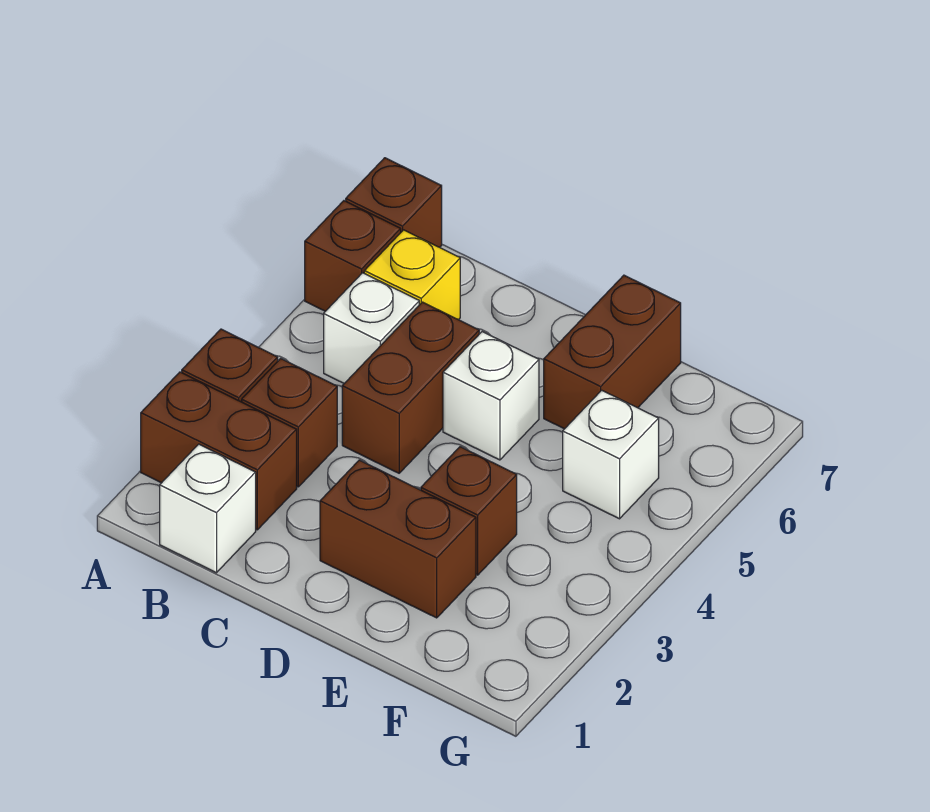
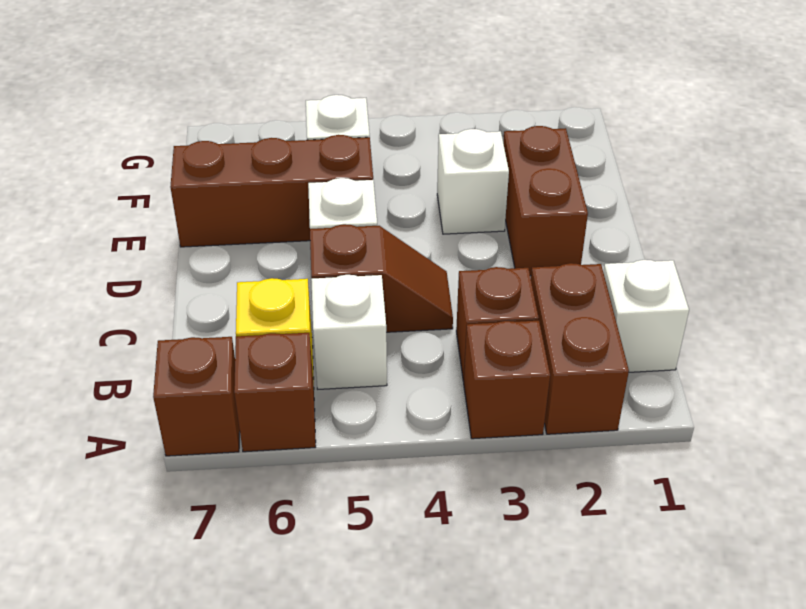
brown brick C4:C5 level 1 -> brown slope C4:C5 level 1 top 5
brown brick E3 level 1 -> white brick E3 level 1
brown brick E6:E7 level 1 -> brown brick E5:E7 level 1

